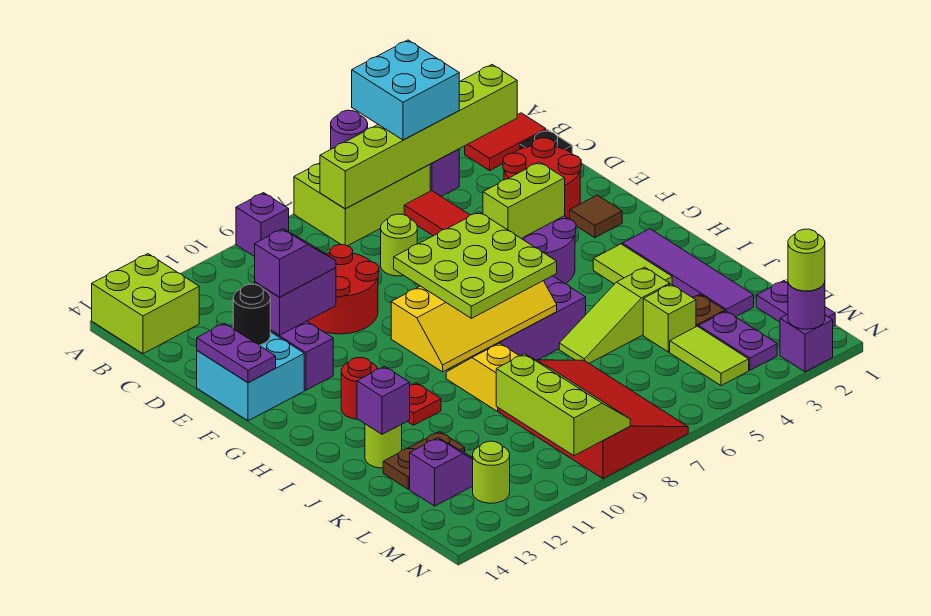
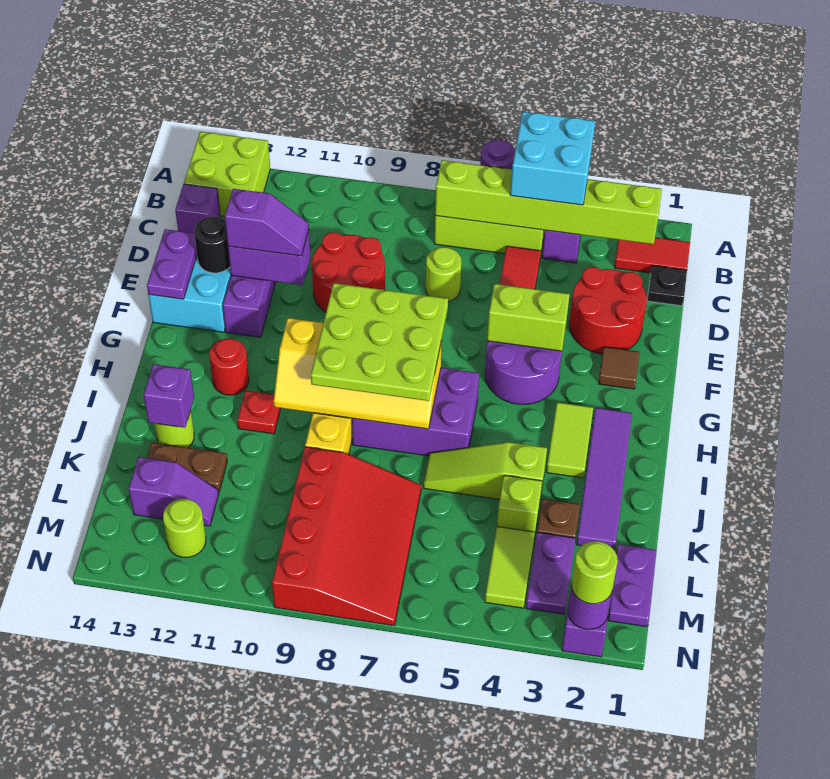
purple brick A9 level 1 -> purple brick C14 level 1
lime slope L9:N10 level 2 top 10 -> none

